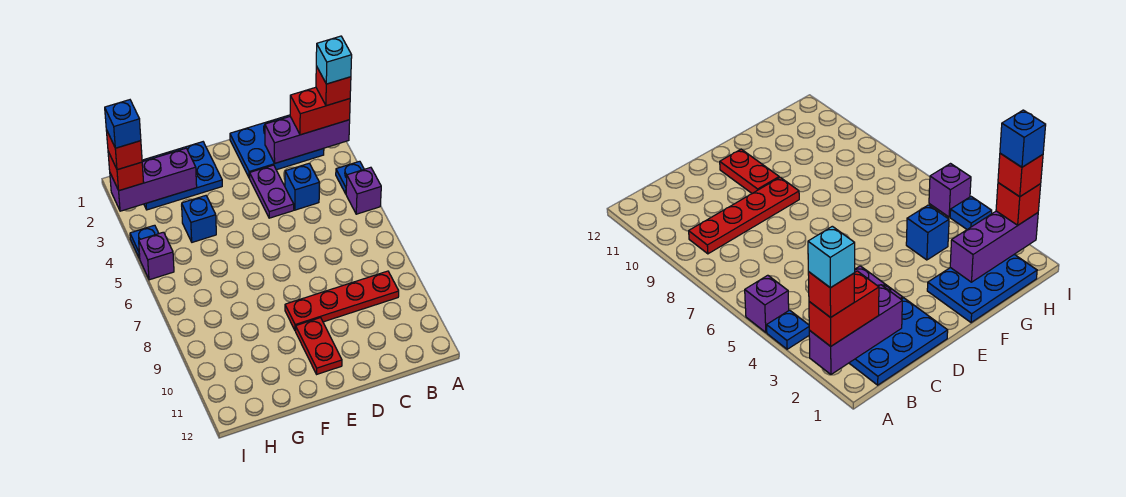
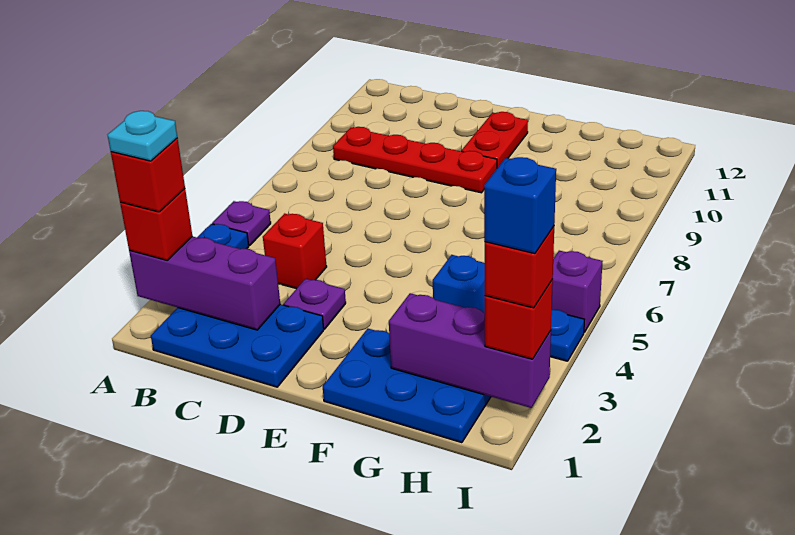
red brick A2:B2 level 3 -> red brick A2 level 3
cyan brick A2 level 5 -> cyan plate A2 level 5
purple brick A5 level 1 -> purple plate A5 level 1
blue brick C4 level 1 -> red brick C4 level 1
purple plate D3:D4 level 1 -> purple plate D3 level 1

